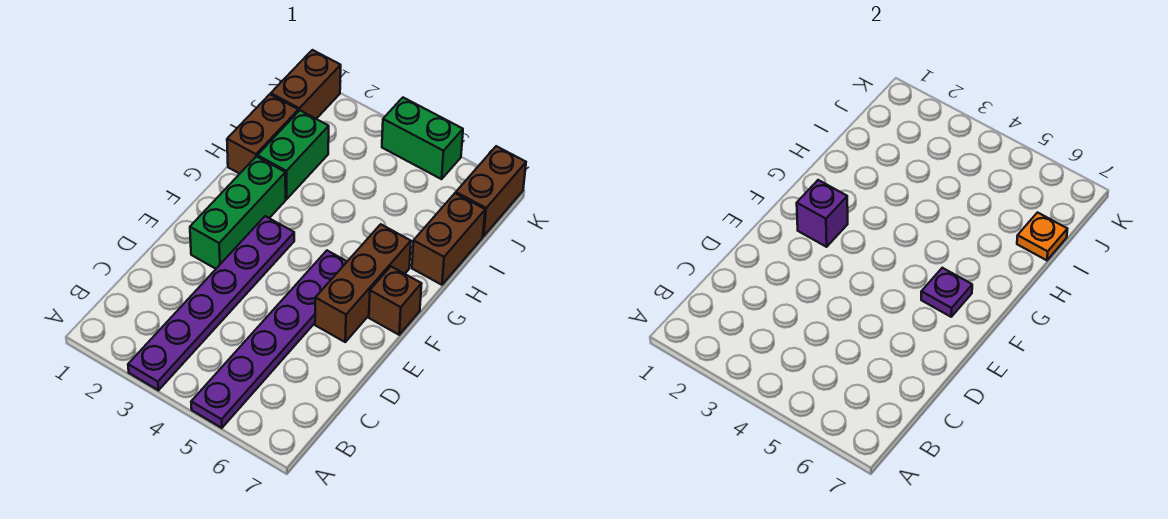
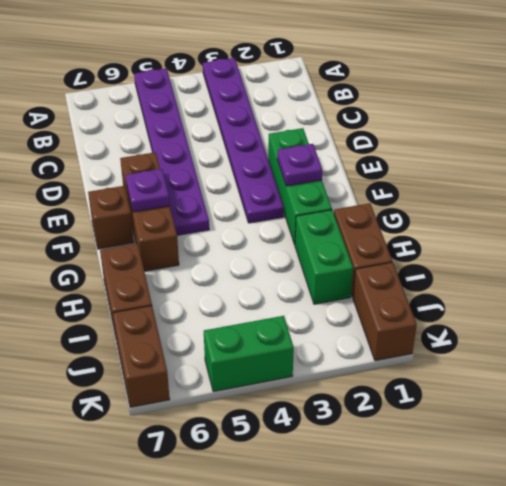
purple brick F2 level 2 -> purple plate F2 level 2
orange plate I7 level 2 -> none

